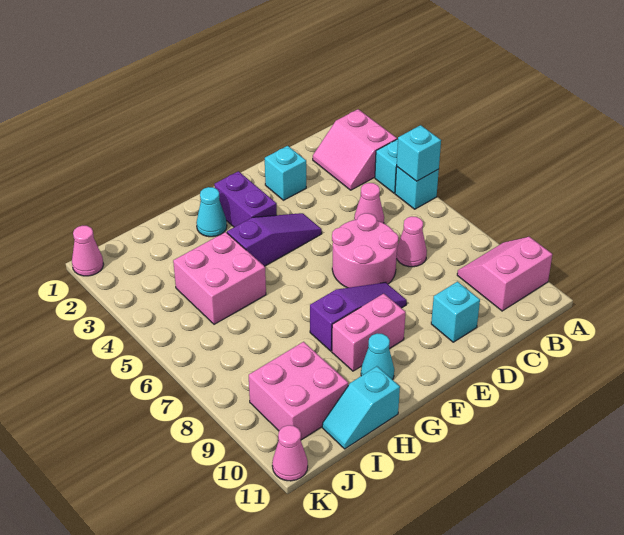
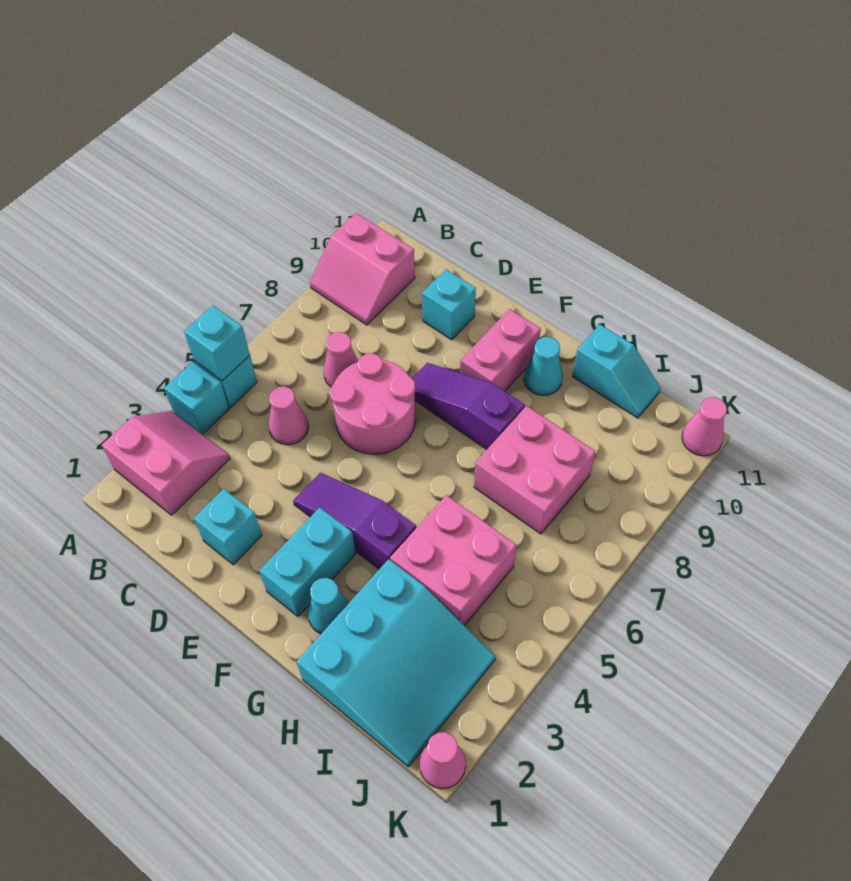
pink slope A2:B3 level 1 top A -> pink slope A2:B3 level 1 top 2
purple brick F2:F3 level 1 -> cyan brick F2:F3 level 1
pink brick F9:G9 level 1 -> pink brick F9:F10 level 1
none -> cyan slope H1:J3 level 1 top H
pink brick I9:J10 level 1 -> pink brick H7:I8 level 1

